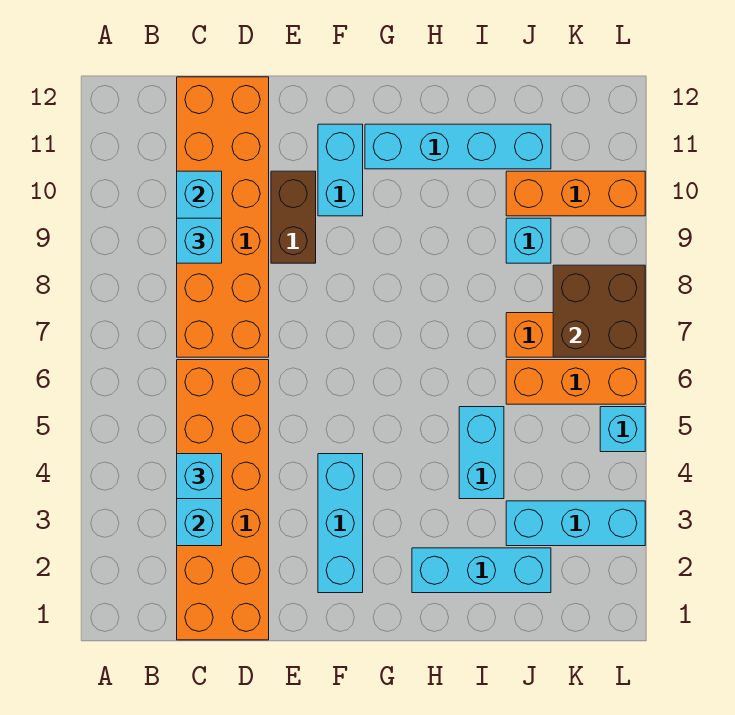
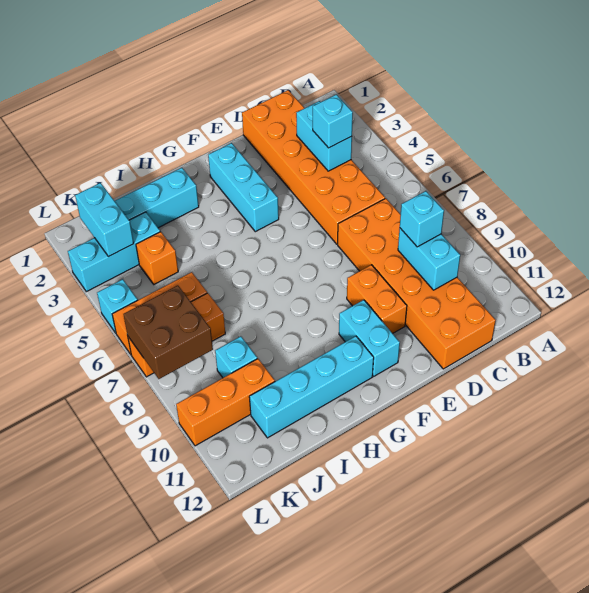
brown brick E9:E10 level 1 -> orange brick E9:E10 level 1
cyan brick I4:I5 level 1 -> cyan brick K2:K3 level 2
none -> orange brick J4 level 1

